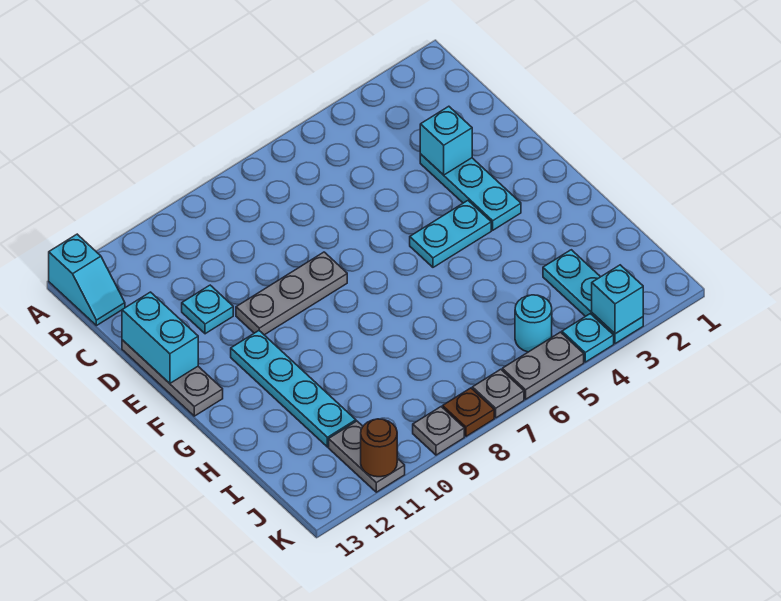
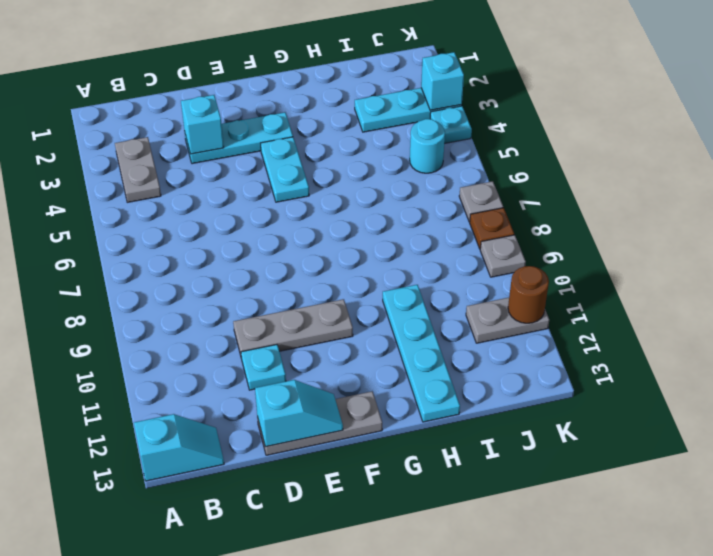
cyan brick D13:E13 level 2 -> cyan slope D13:E13 level 2 top D
grey plate E8:E10 level 1 -> grey plate D10:F10 level 1
cyan plate F11:I11 level 1 -> cyan plate H10:H13 level 1
grey plate K5:K6 level 1 -> grey plate B3:B4 level 1

